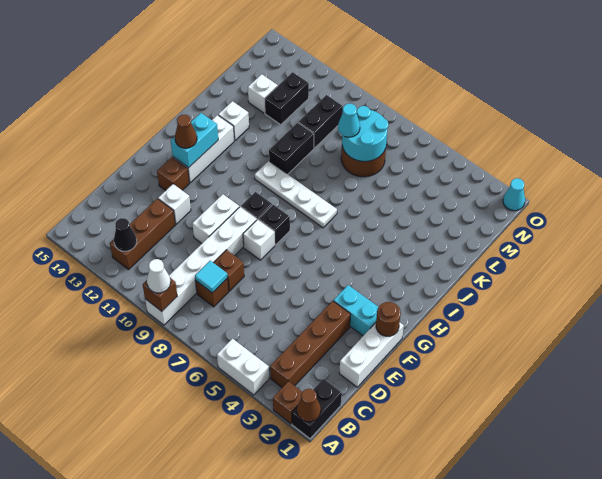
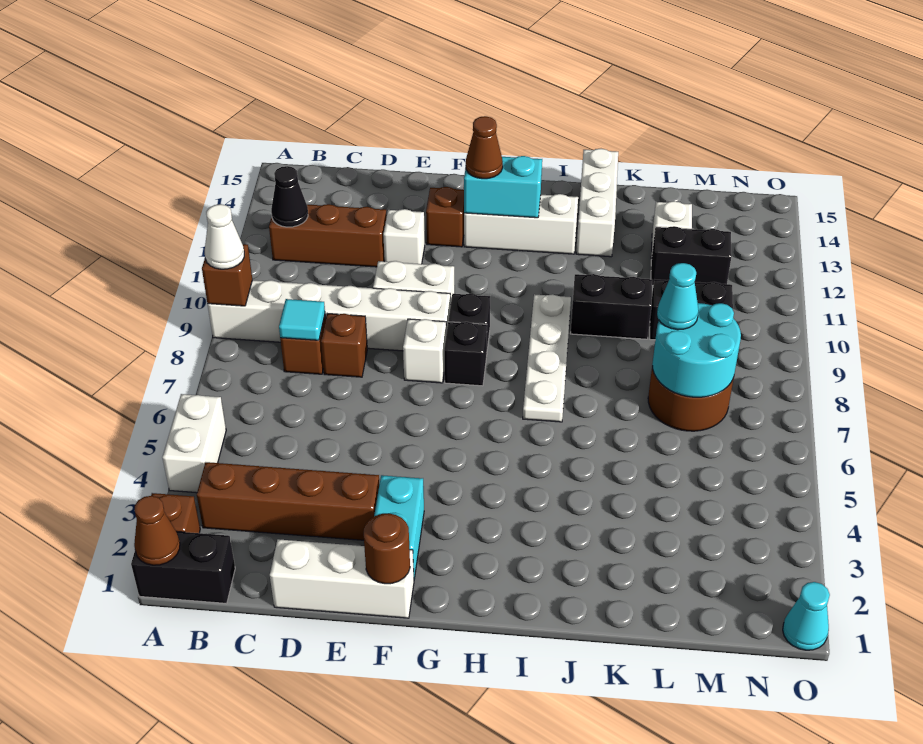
white brick J13 level 1 -> white brick J13:J15 level 1

